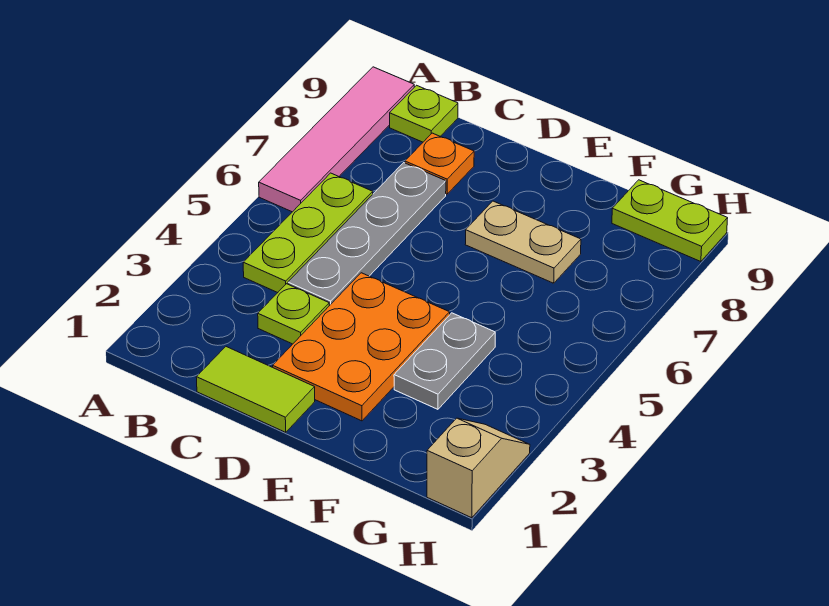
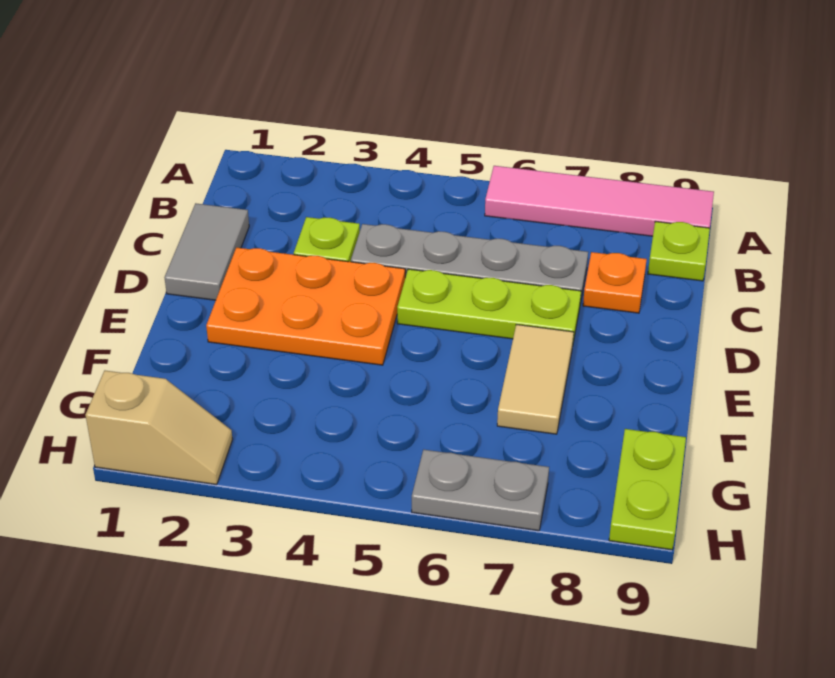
lime plate B4:B6 level 1 -> lime plate D5:D7 level 1
lime tile C1:D1 level 1 -> grey tile C1:D1 level 1
tan plate E7:F7 level 1 -> tan tile E7:F7 level 1
grey plate F3:F4 level 1 -> grey plate H6:H7 level 1

